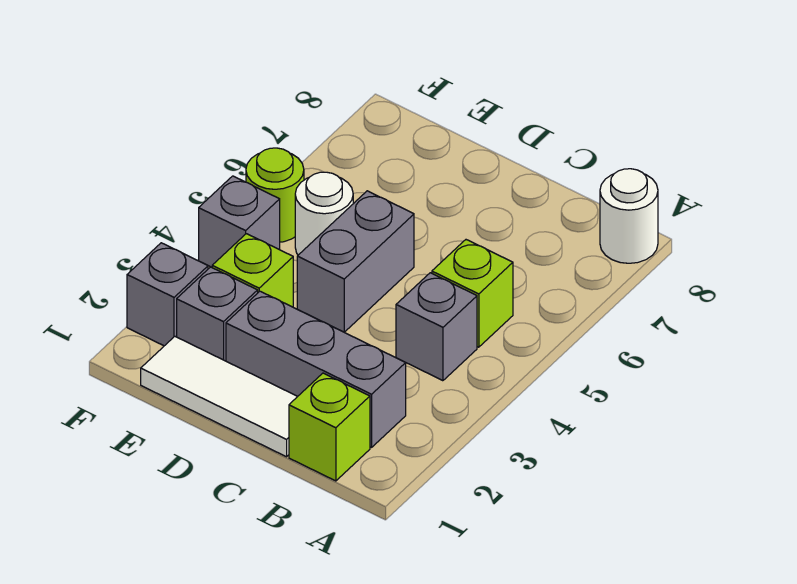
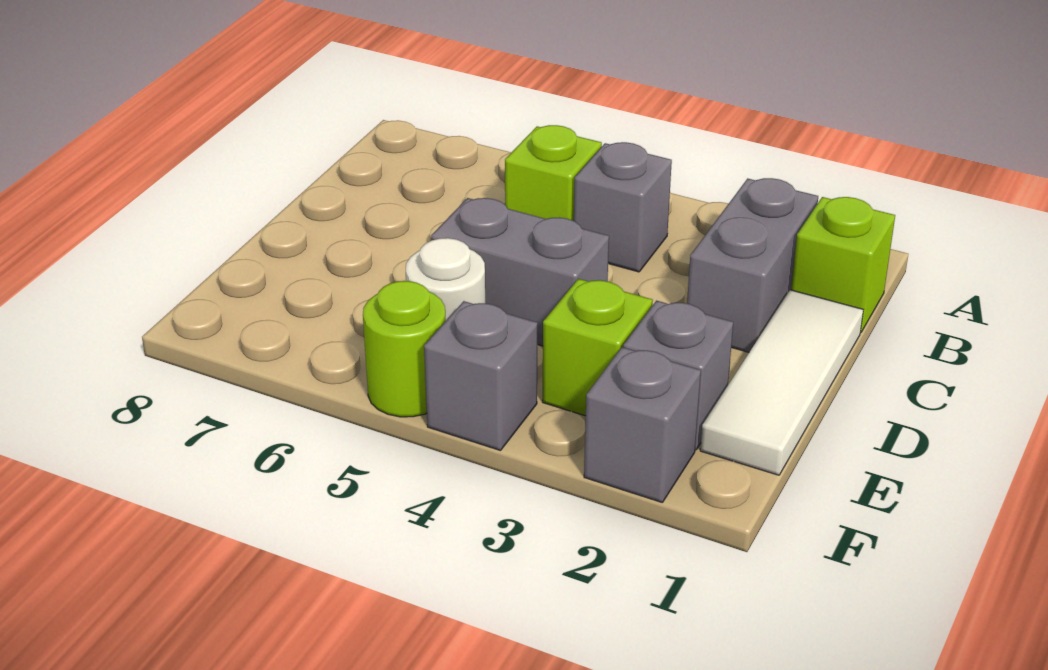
white round brick A8 level 1 -> none
grey brick B2:D2 level 1 -> grey brick B2:C2 level 1

